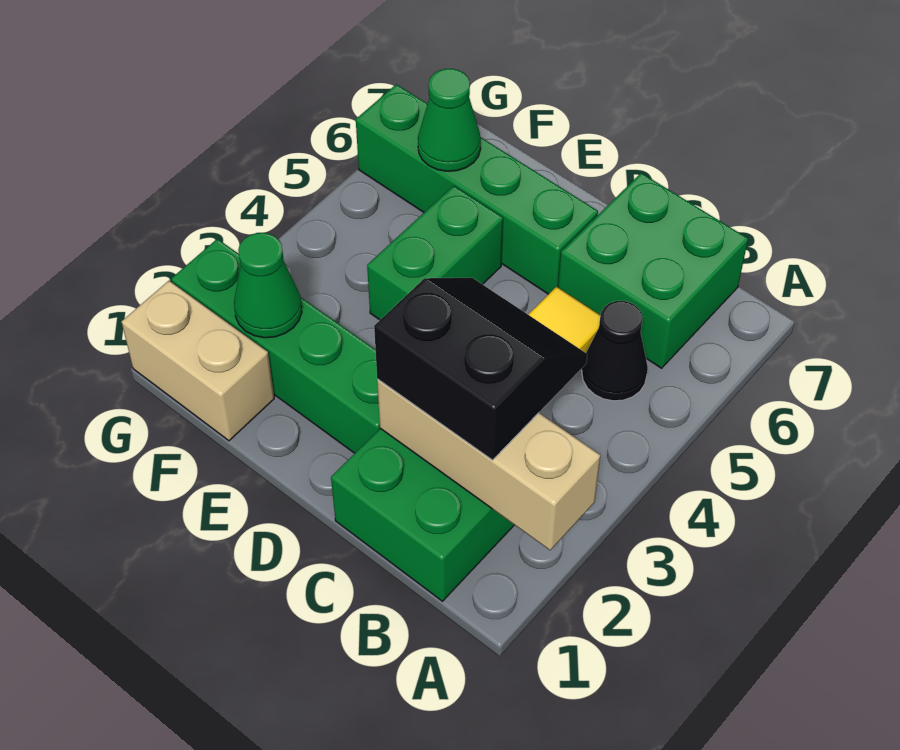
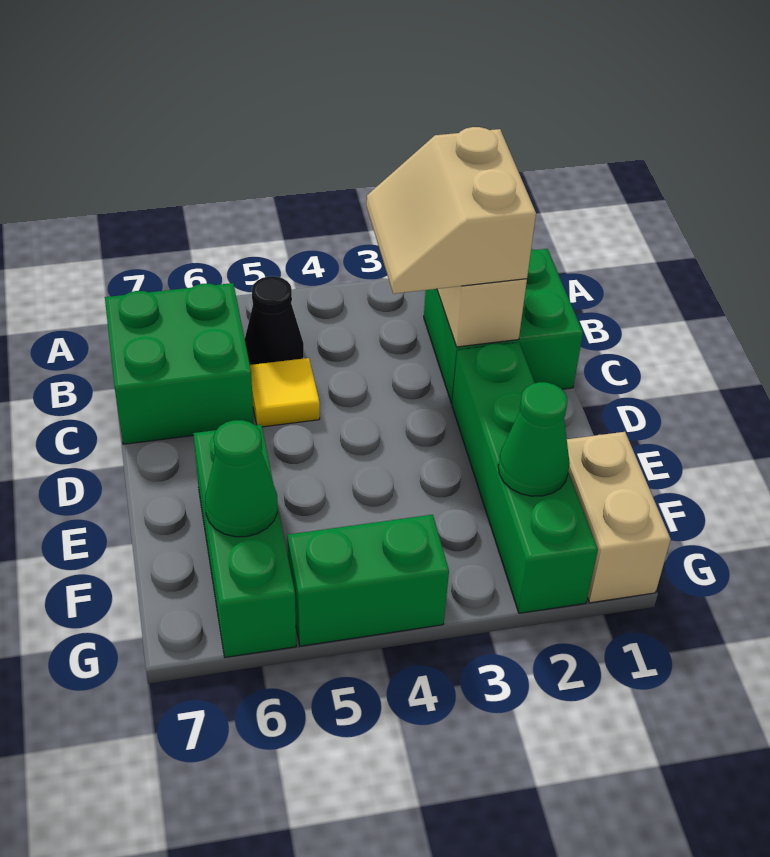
black slope B2:C3 level 3 top 2 -> tan slope B2:C3 level 3 top 2
green brick D6:G6 level 1 -> green brick E6:G6 level 1
green brick E4:E5 level 1 -> green brick G4:G5 level 1

